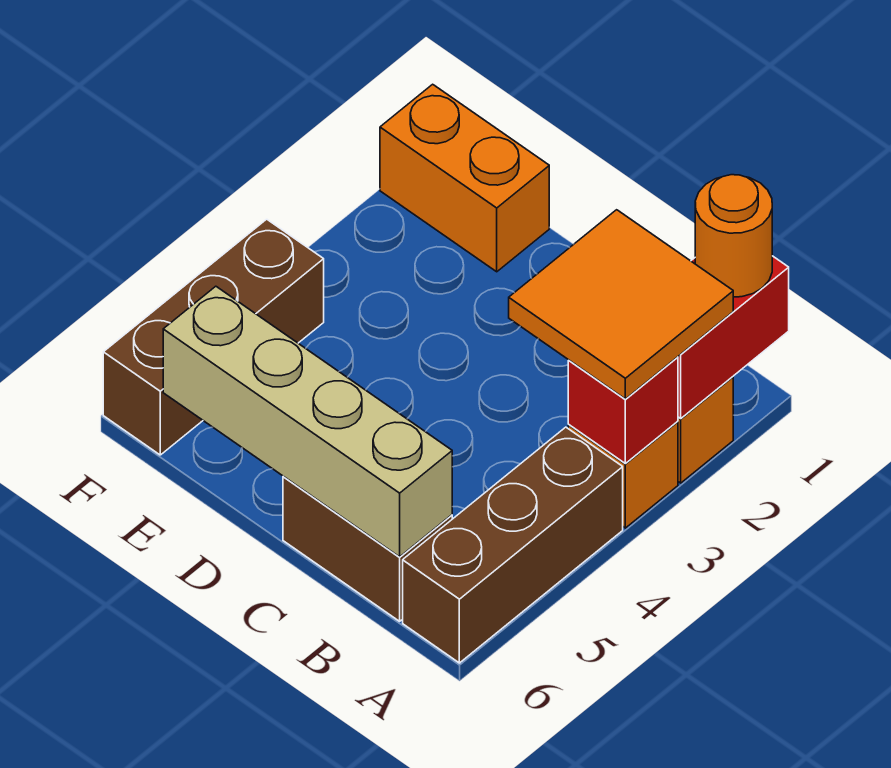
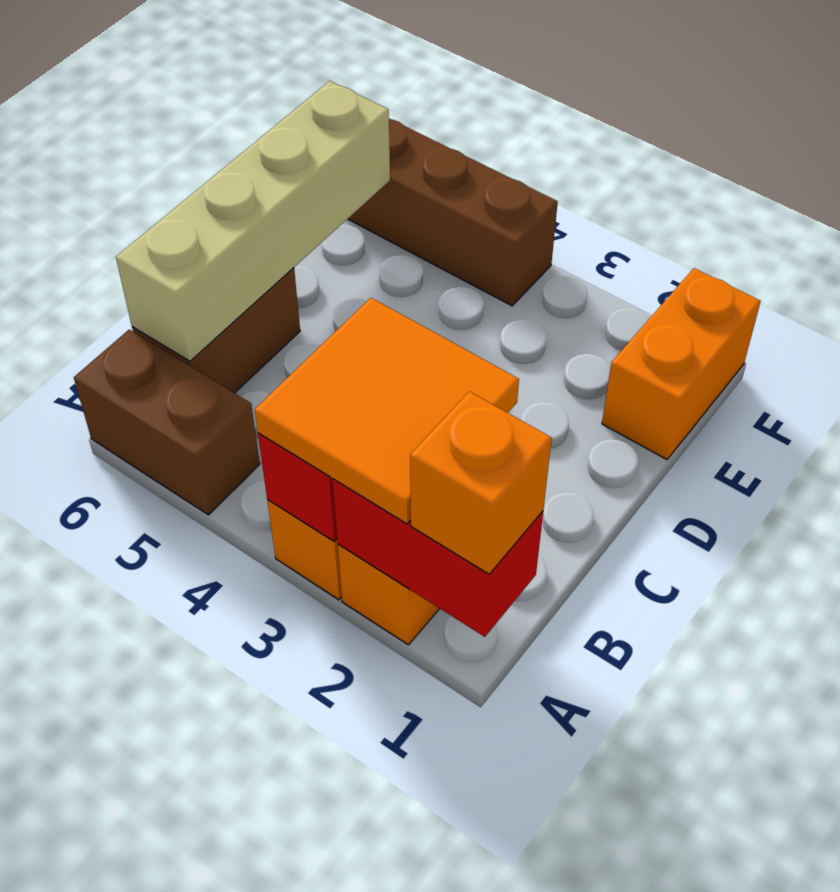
orange round brick A1 level 3 -> orange brick A1 level 3
brown brick A4:A6 level 1 -> brown brick A5:A6 level 1

